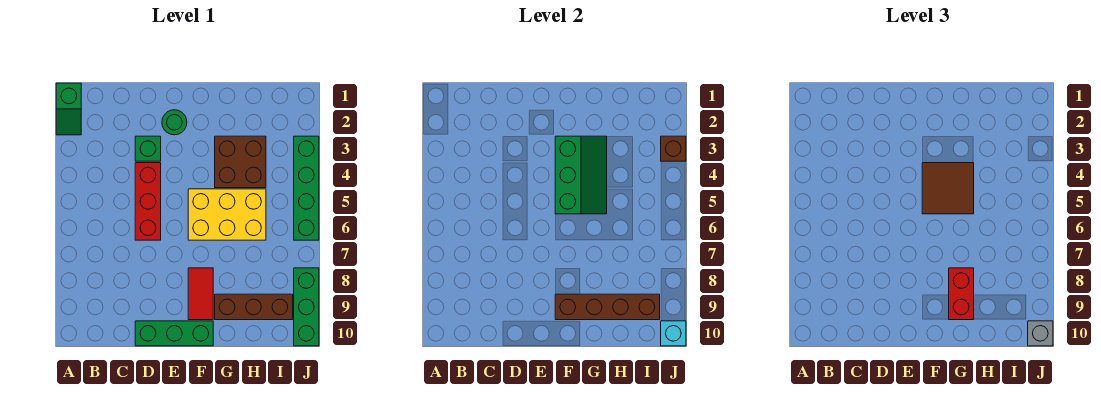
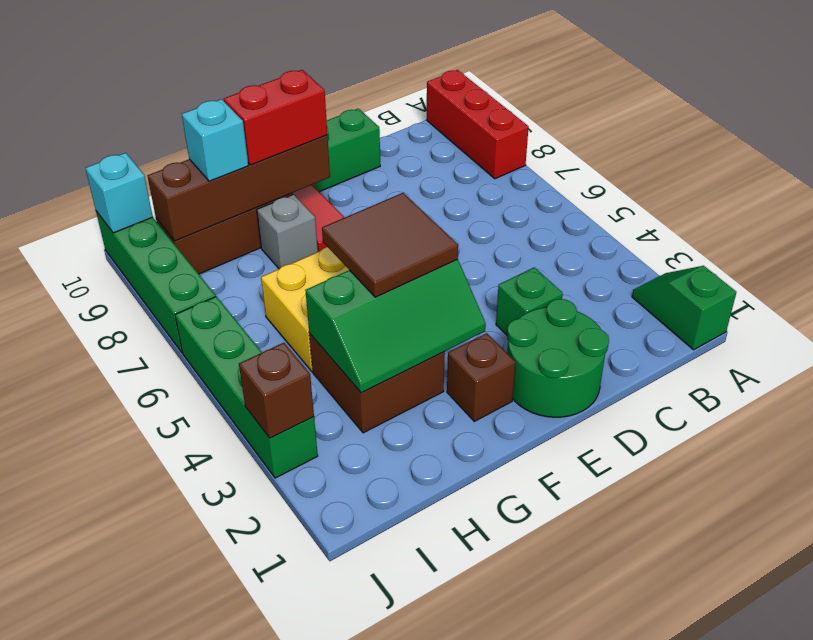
red brick D4:D6 level 1 -> red brick A8:A10 level 1
green round brick E2 level 1 -> green round brick D1:E2 level 1
none -> brown brick F2 level 1
green slope F3:G5 level 2 top F -> green slope F3:H4 level 2 top 4
red brick G8:G9 level 3 -> red brick F9:G9 level 3
none -> cyan brick H9 level 3
green brick J8:J10 level 1 -> green brick J7:J10 level 1
grey brick J10 level 3 -> grey brick G8 level 1

